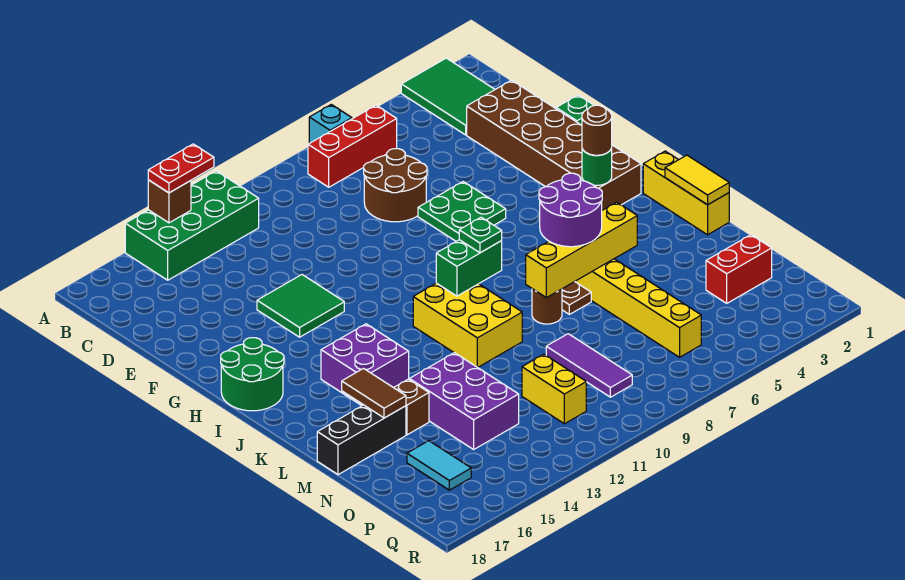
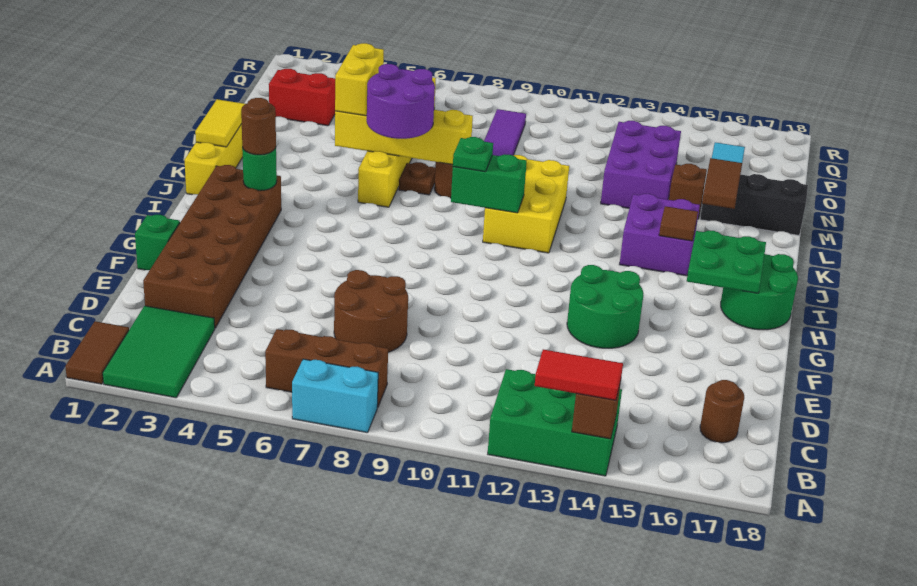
none -> brown tile A1:B1 level 1
cyan brick A7 level 1 -> cyan brick A7:A8 level 1
green brick A12:B15 level 1 -> green brick A12:B14 level 1
red plate A13:A14 level 3 -> red tile A13:A14 level 3
red brick B6:B8 level 1 -> brown brick B6:B8 level 1
none -> brown round brick C17 level 1
green plate F6:G7 level 1 -> green plate H16:I17 level 2
green tile F13:G14 level 1 -> green round brick F13:G14 level 1
none -> brown tile J15 level 2
yellow brick O11:P11 level 1 -> yellow brick L5:M5 level 3

